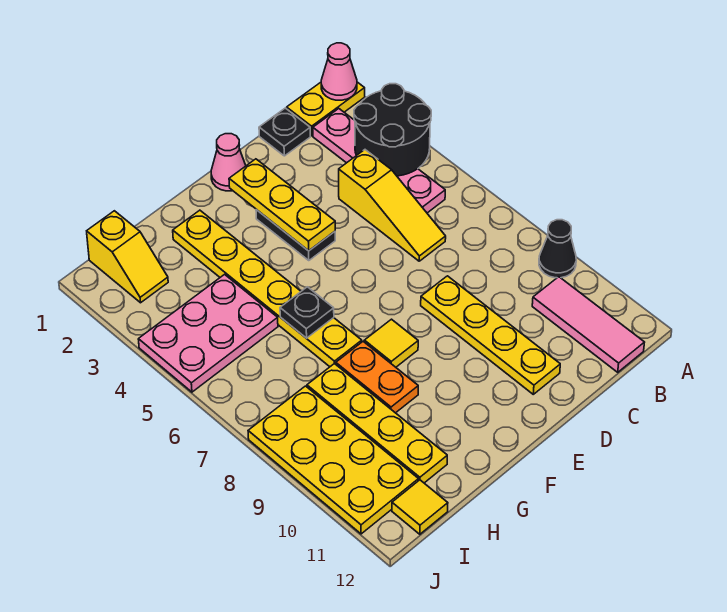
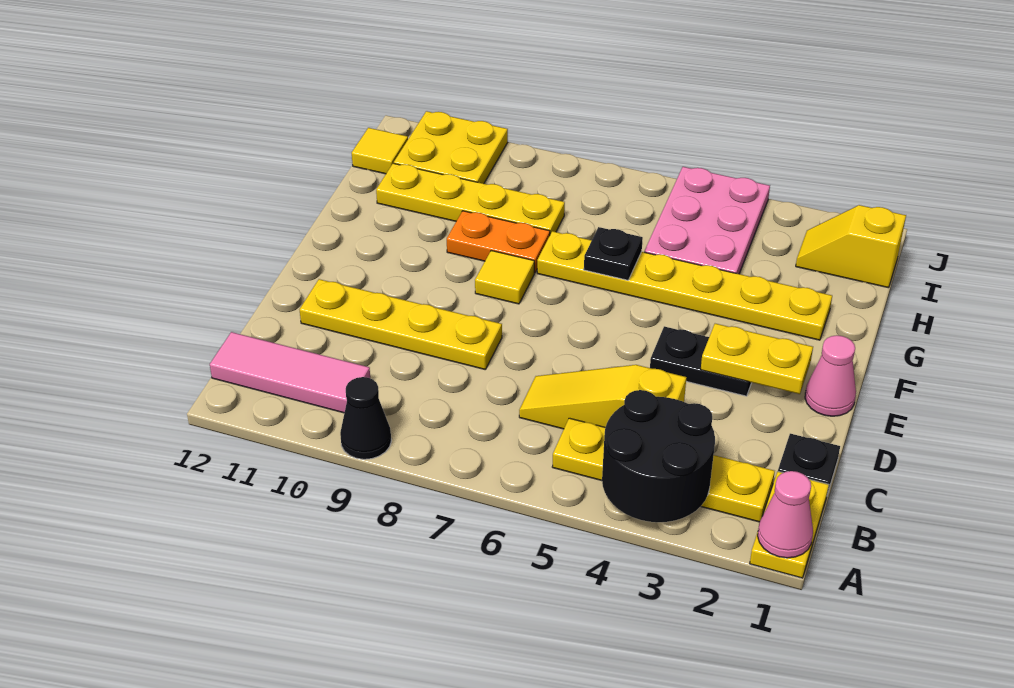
pink plate B2:B5 level 1 -> yellow plate B2:B5 level 1
yellow plate E2:E4 level 2 -> yellow plate E2:E3 level 2
yellow plate I8:J11 level 1 -> yellow plate I10:J11 level 1

